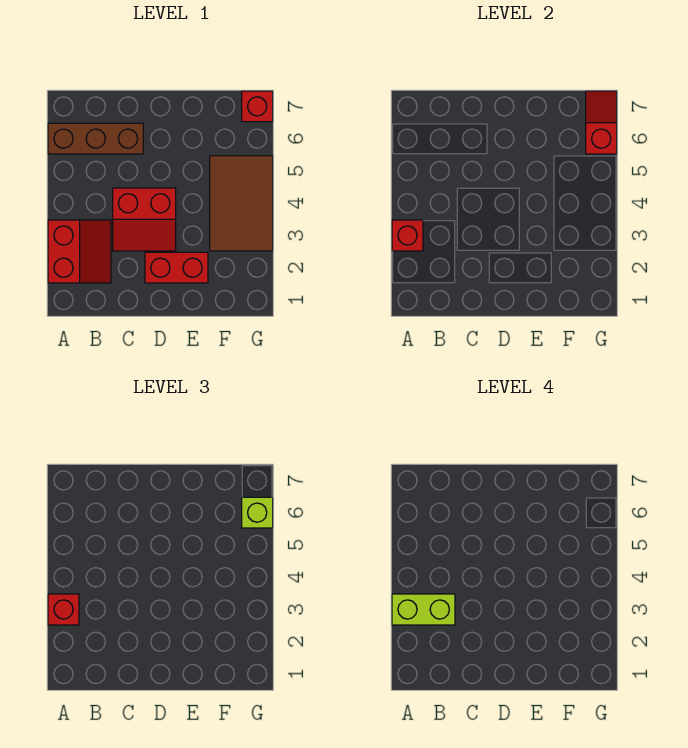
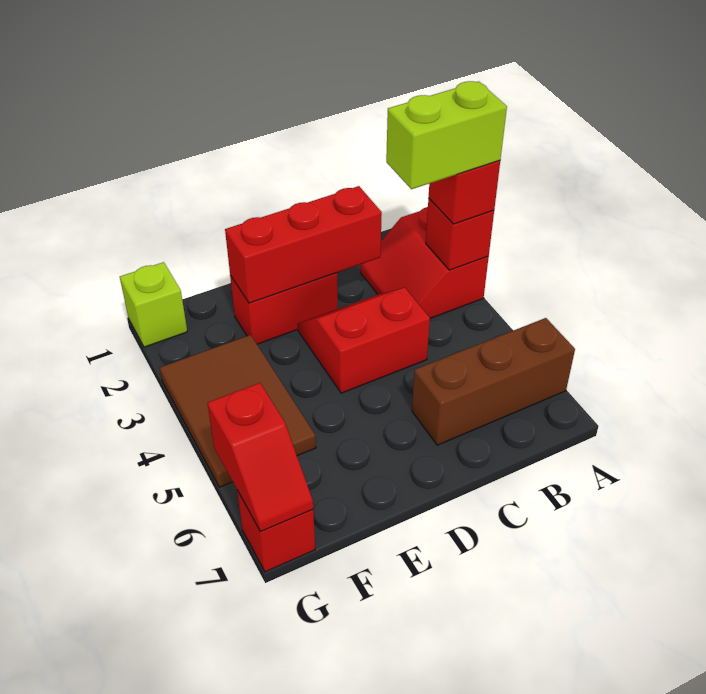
none -> red brick C2:E2 level 2
lime brick G6 level 3 -> lime brick G1 level 1

